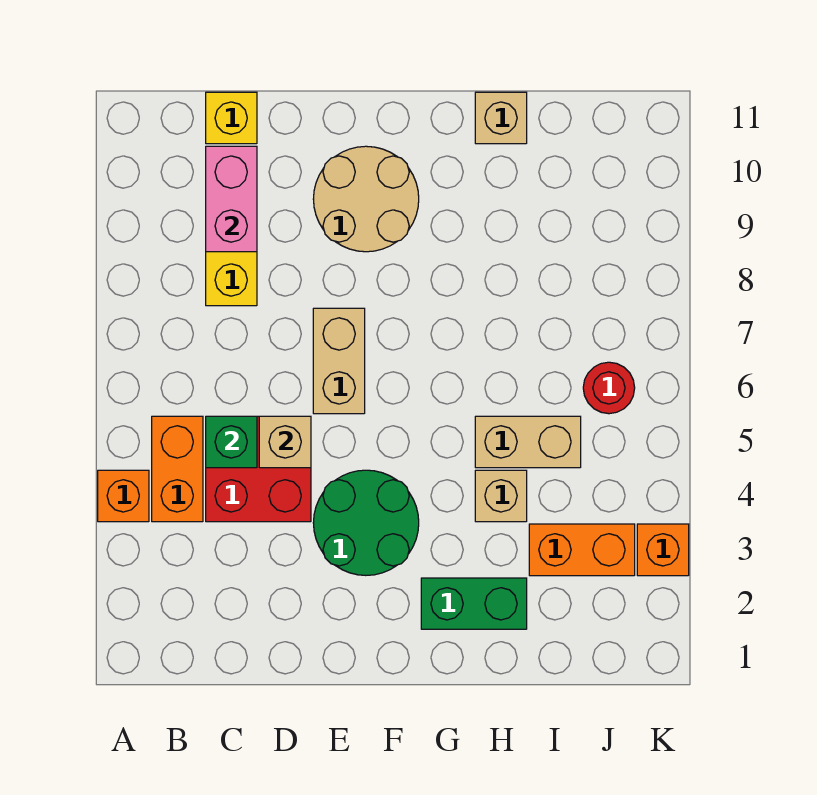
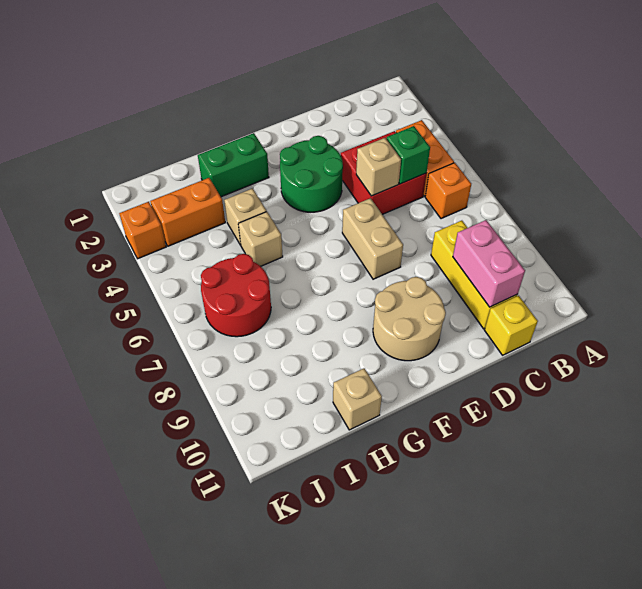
orange brick A4 level 1 -> orange brick B6 level 1
tan brick H5:I5 level 1 -> tan brick H5 level 1
red round brick J6 level 1 -> red round brick I6:J7 level 1

